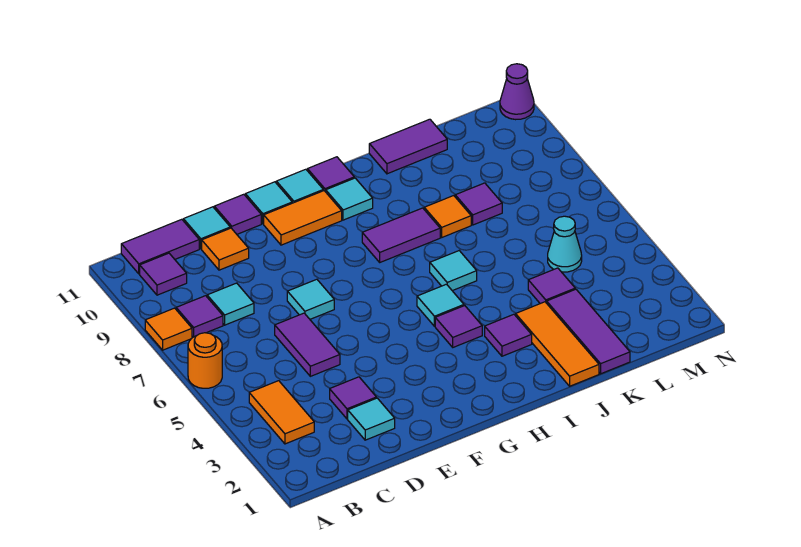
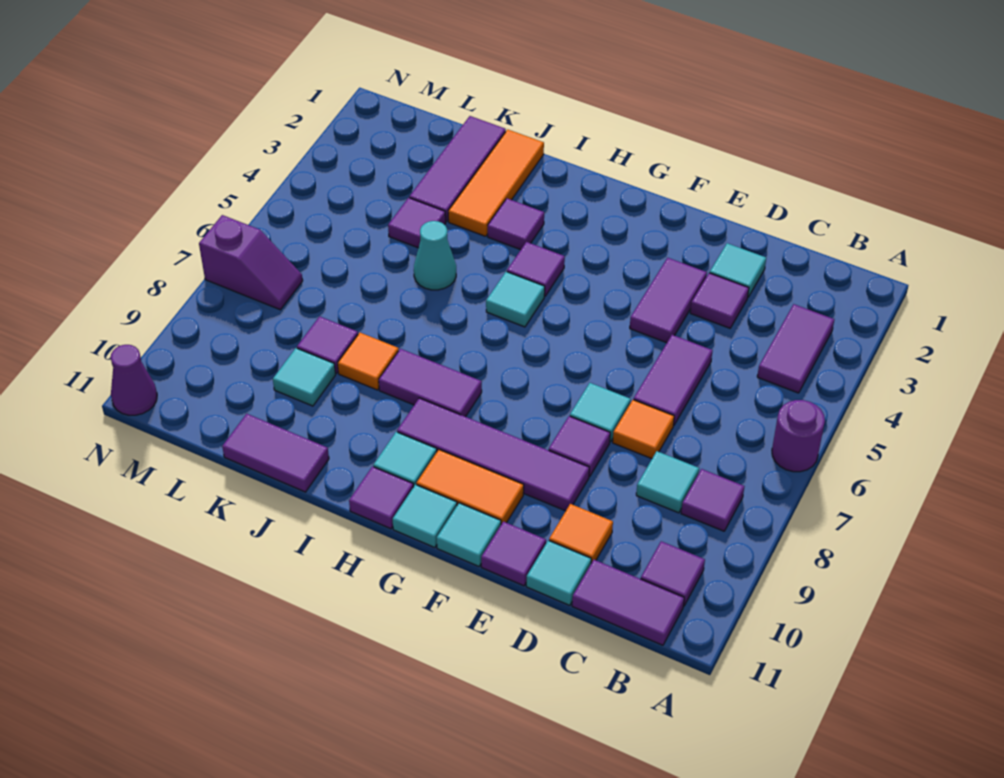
orange round brick A6 level 1 -> purple round brick A6 level 1
orange tile A8 level 1 -> orange tile D7 level 1
orange tile B3:B4 level 1 -> purple tile B3:B4 level 1
none -> purple tile E3:E4 level 1
none -> purple tile E8 level 1
none -> purple tile E9:H9 level 1
cyan tile I6 level 1 -> cyan tile K9 level 1
cyan cone L5 level 1 -> cyan cone J5 level 1
none -> purple slope M7:N7 level 1 top N

